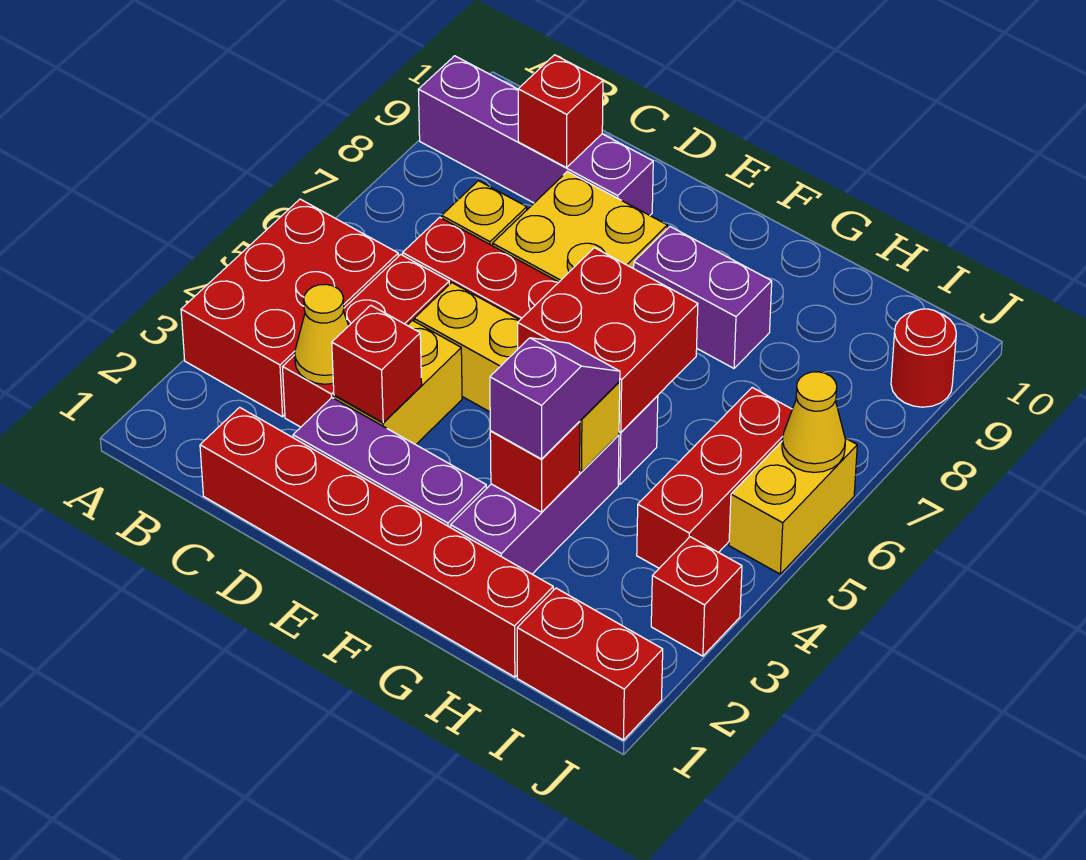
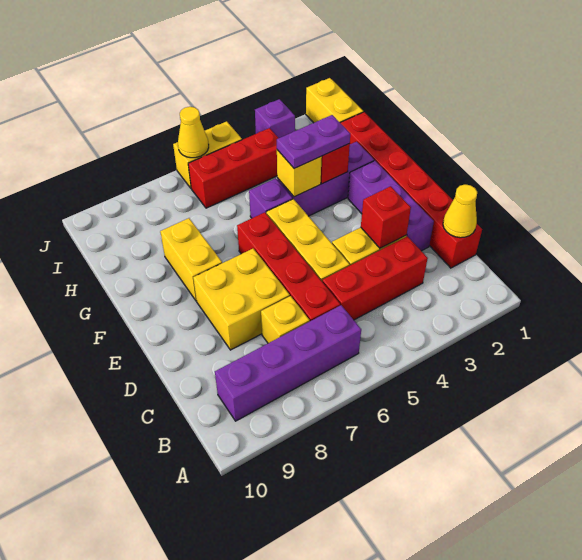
red brick A3:B5 level 1 -> none
purple brick A9:D9 level 1 -> purple brick B6:B9 level 1
yellow cone C3 level 2 -> yellow cone C1 level 2
red brick C9 level 2 -> none
red brick F5:G6 level 2 -> none
purple brick F8:G8 level 1 -> yellow brick F8:G8 level 1
purple slope G3:G4 level 3 top 3 -> purple plate G3:G4 level 3
red brick I1:J1 level 1 -> yellow brick I1:J1 level 1
red brick J3 level 1 -> purple brick J3 level 1
red round brick J9 level 1 -> none

